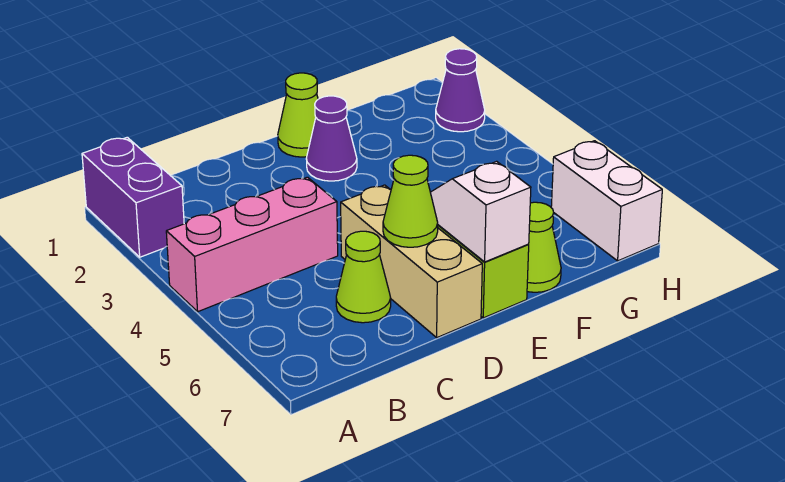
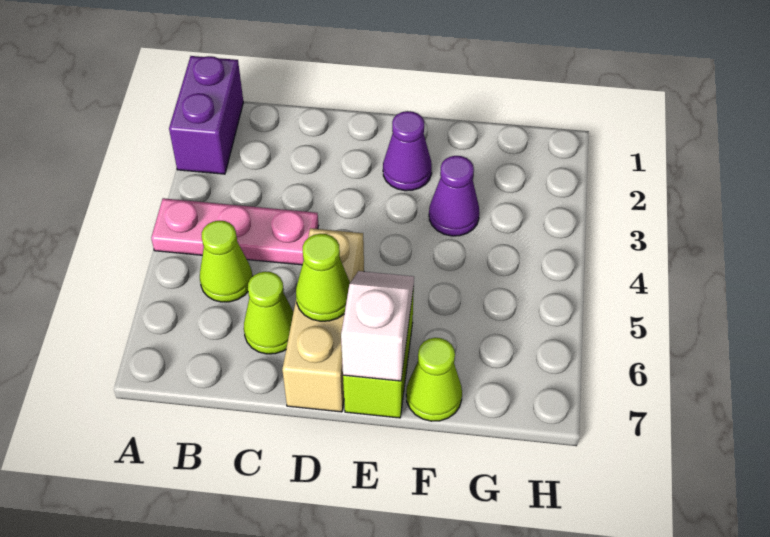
pink brick A4:C4 level 1 -> pink plate A4:C4 level 1
lime cone E1 level 1 -> lime cone B5 level 1
purple cone H2 level 1 -> purple cone F3 level 1
white brick H6:H7 level 1 -> none

